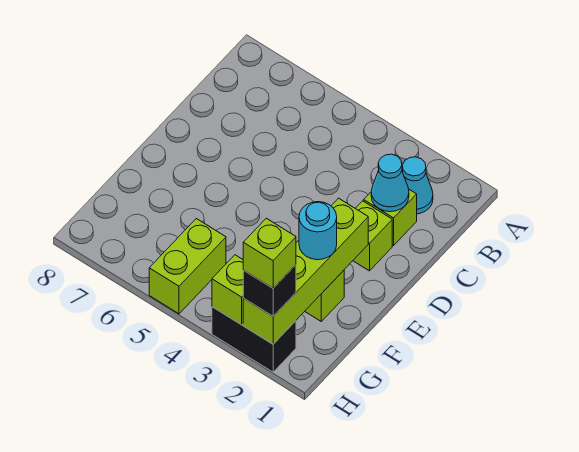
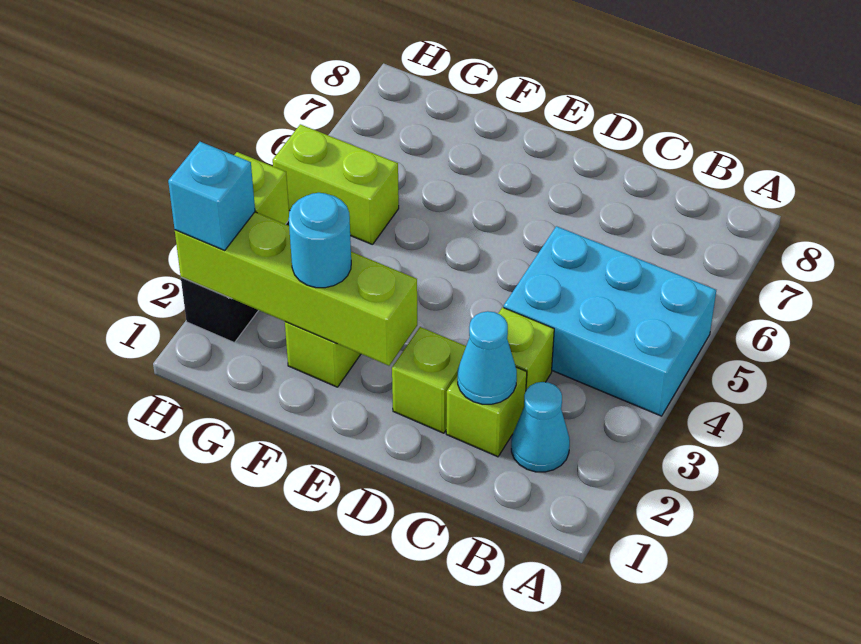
none -> cyan brick A4:C5 level 1
black brick H2 level 3 -> cyan brick H2 level 3
lime brick H2 level 4 -> lime brick C3 level 1

